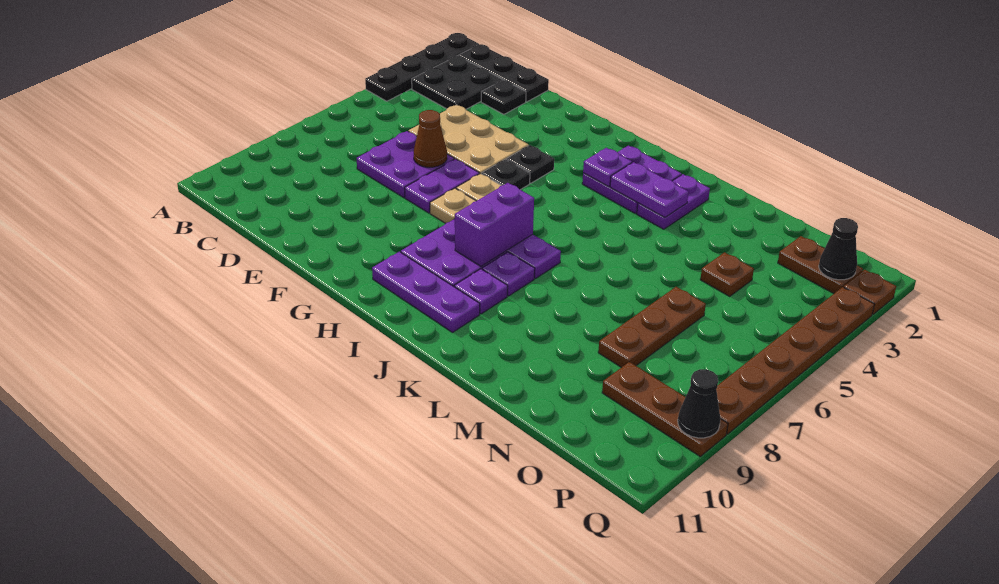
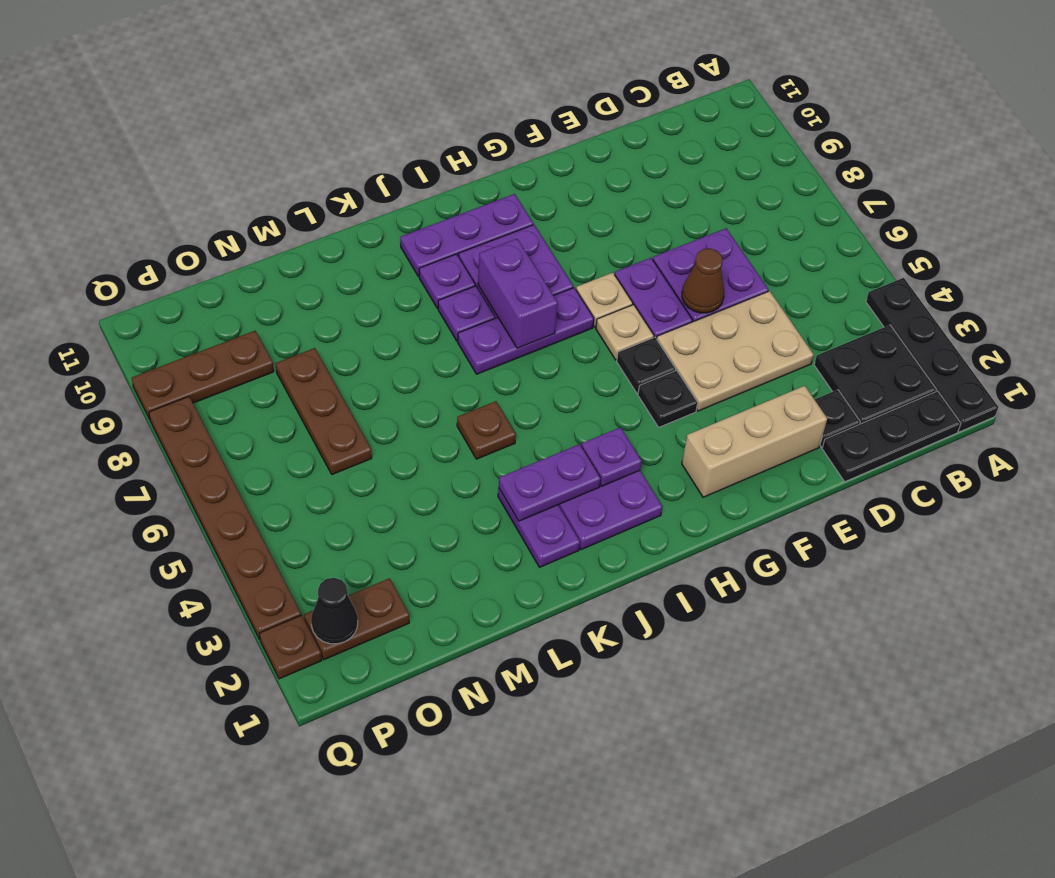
none -> tan brick E2:G2 level 1
brown plate N4 level 1 -> brown plate K5 level 1
black cone Q9 level 2 -> none

